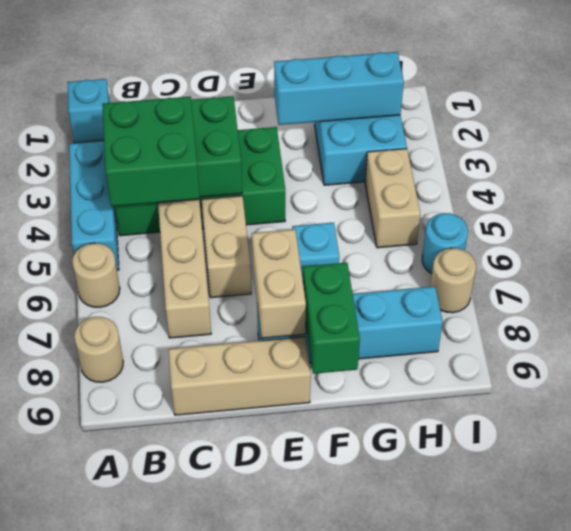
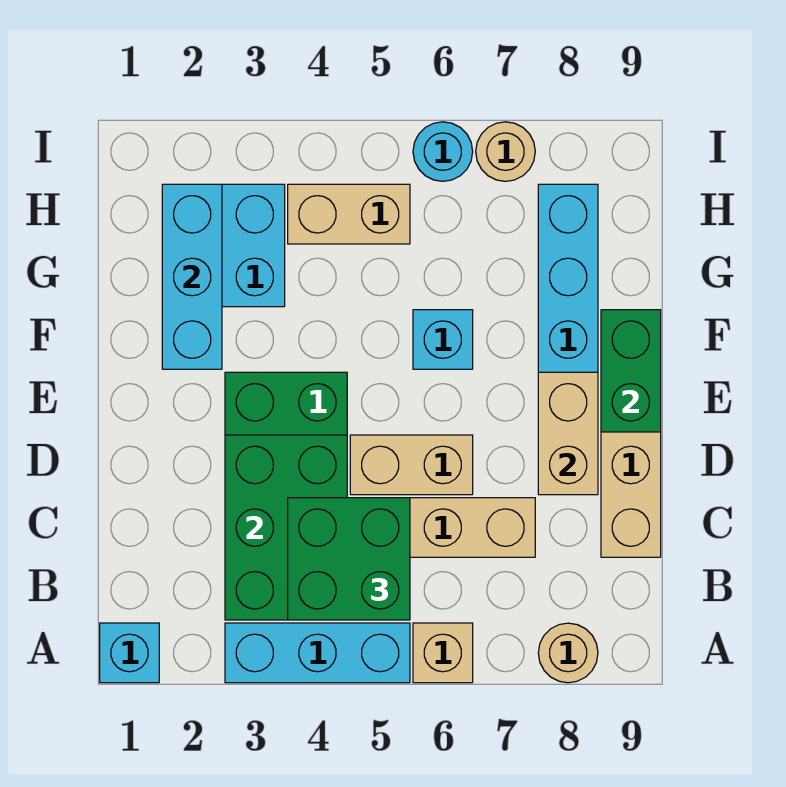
tan round brick A6 level 1 -> tan brick A6 level 1
tan brick E7:E8 level 2 -> tan brick D8:E8 level 2
green brick F8:F9 level 2 -> green brick E9:F9 level 2

